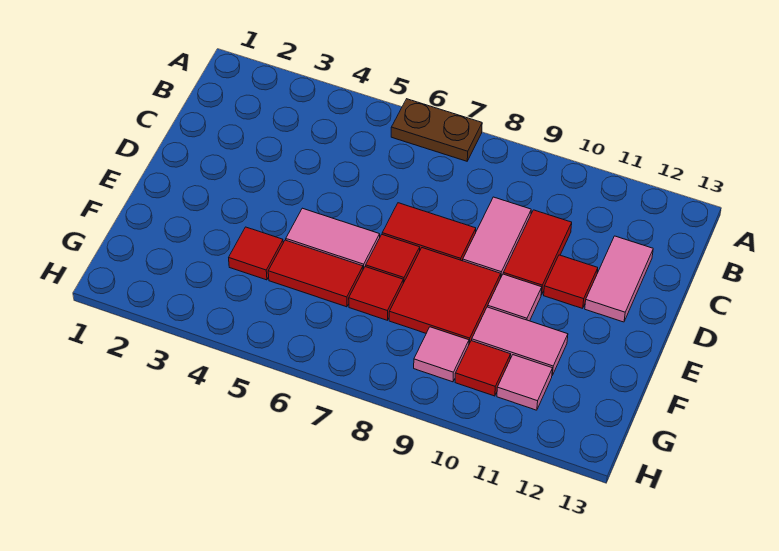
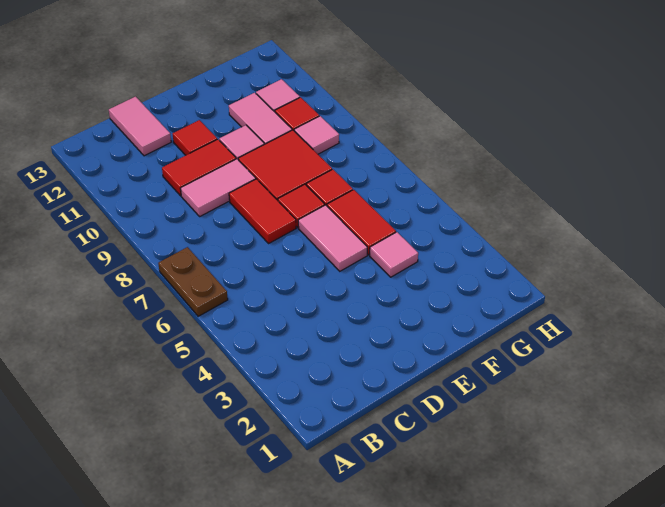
pink tile C12:D12 level 1 -> pink tile C12:C13 level 1
red tile F4 level 1 -> pink tile F4 level 1

